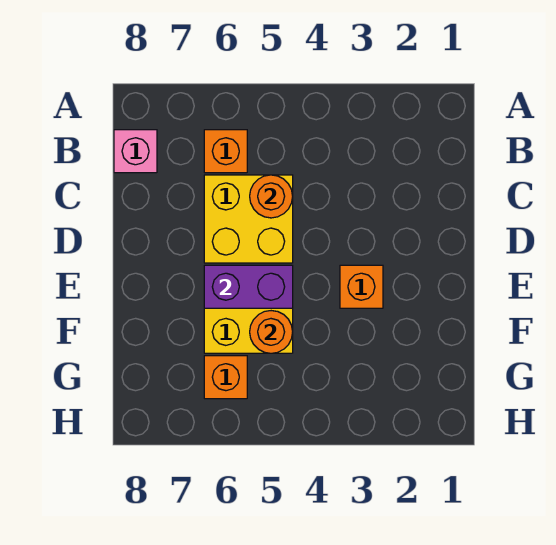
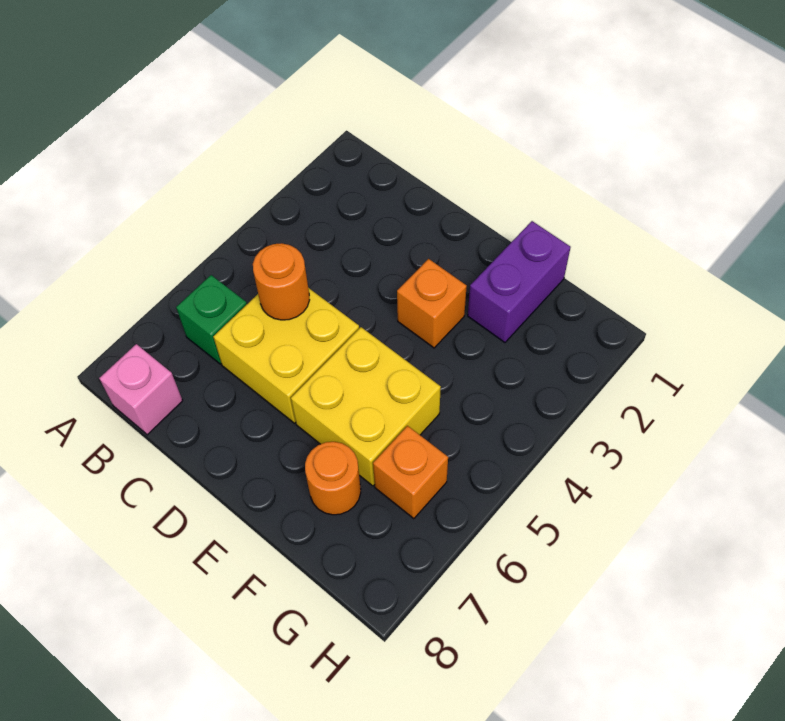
orange brick B6 level 1 -> green brick B6 level 1
purple brick E5:E6 level 2 -> purple brick F1:F2 level 1
orange round brick F5 level 2 -> orange round brick F7 level 1

